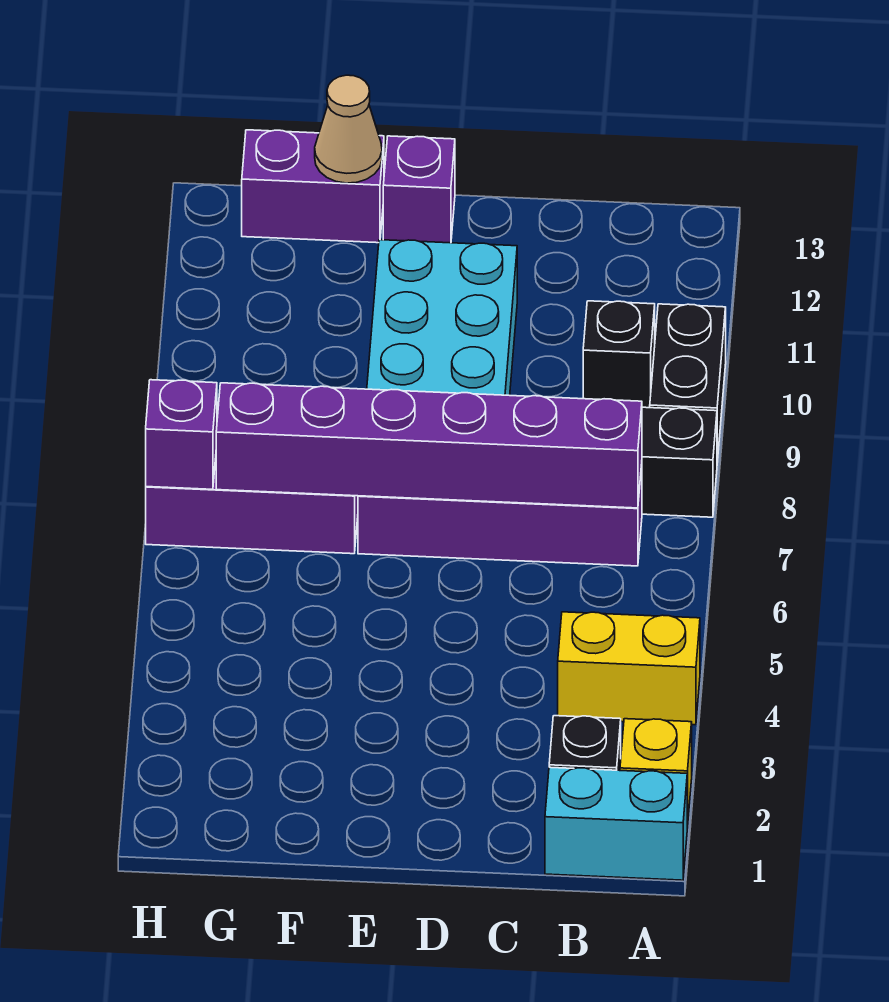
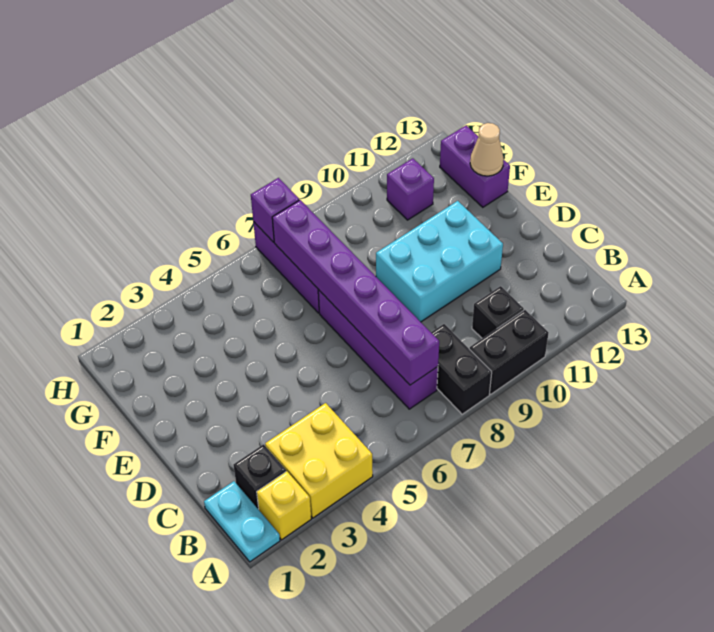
cyan brick A1:B1 level 1 -> cyan plate A1:B1 level 1
yellow brick A4:B4 level 1 -> yellow brick A3:B4 level 1
purple brick E13 level 1 -> purple brick G11 level 1

